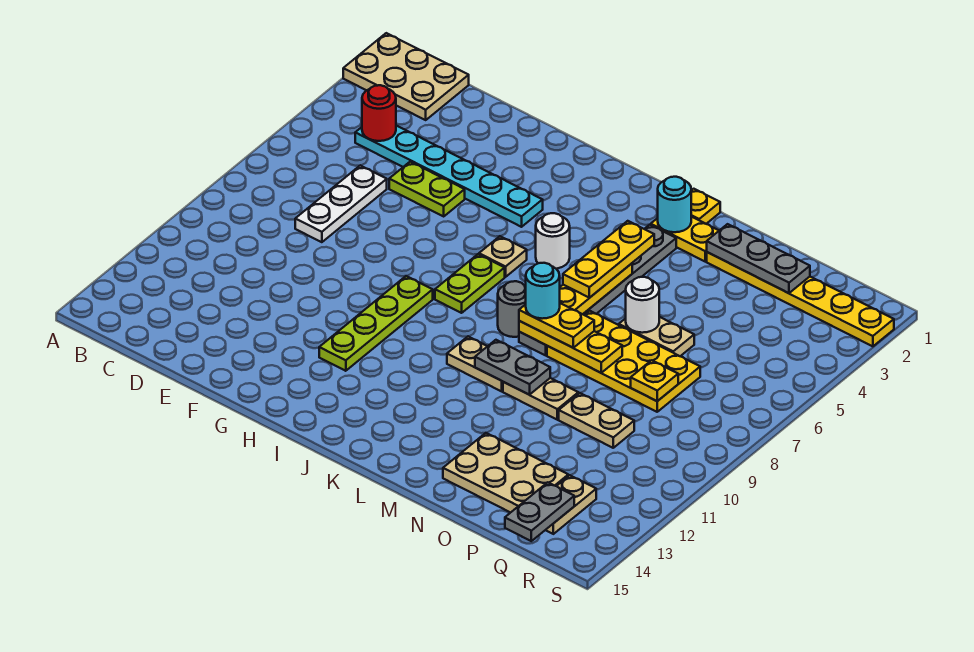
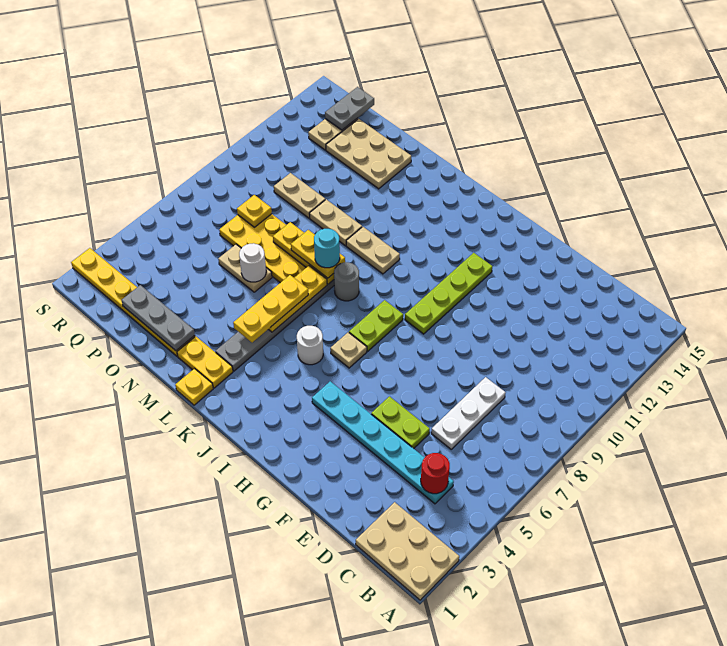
cyan round brick L2 level 2 -> none
grey plate L10:M10 level 2 -> none

